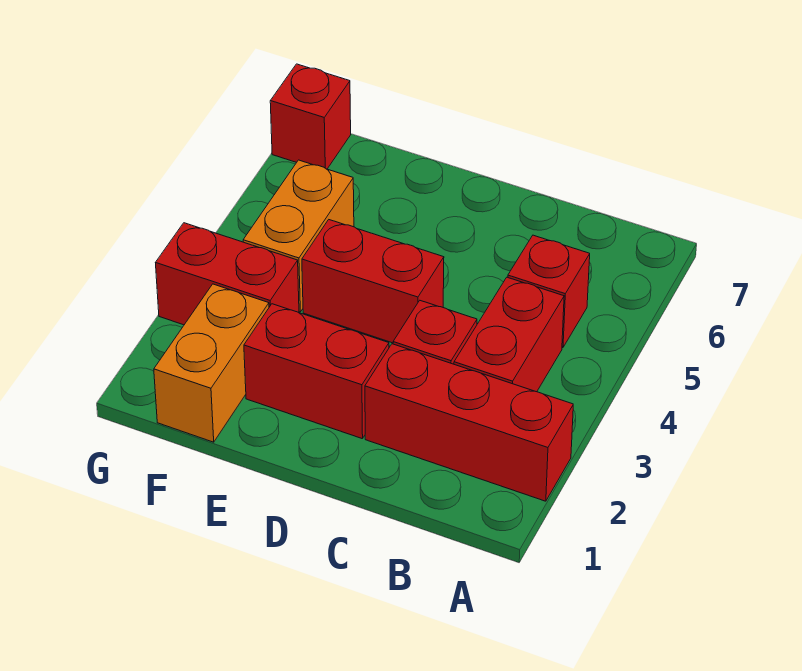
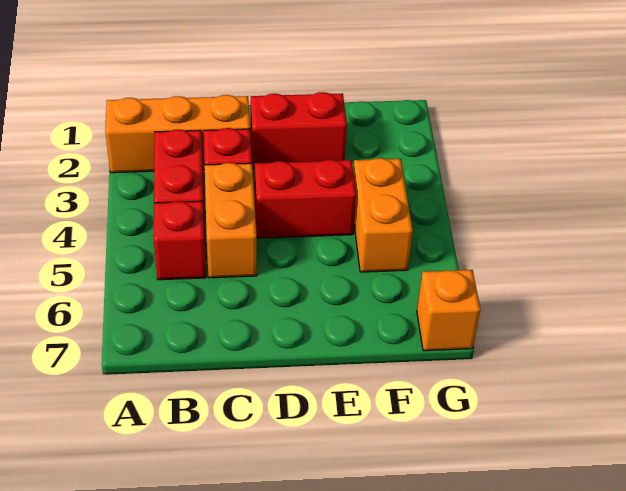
red brick A2:C2 level 1 -> orange brick A2:C2 level 1
orange brick F1:F2 level 1 -> orange brick C4:C5 level 1
red brick F3:G3 level 1 -> none
red brick G7 level 1 -> orange brick G7 level 1

